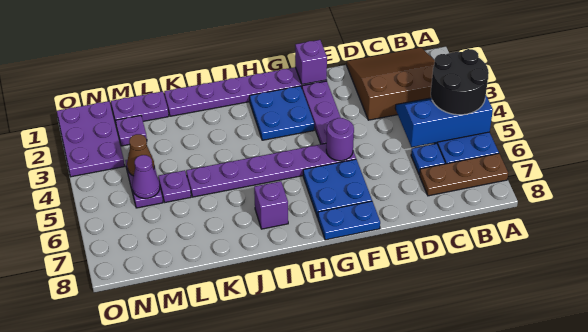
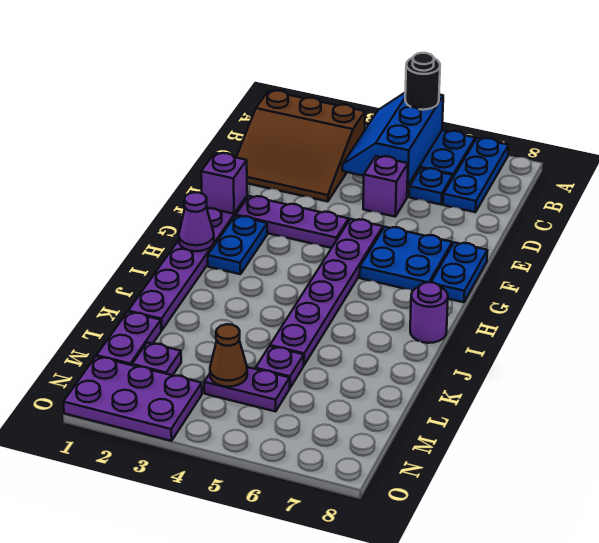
black round brick A4:B5 level 3 -> black round brick A5 level 3
brown plate A7:C7 level 1 -> blue plate A7:C7 level 1
brown slope B1:D3 level 1 top 3 -> brown slope B1:D3 level 1 top B
purple round brick F5 level 2 -> purple round brick I8 level 1
blue plate G2:H3 level 1 -> blue plate G2:H2 level 1
purple brick I7 level 1 -> purple brick D5 level 1
purple cone M5 level 2 -> purple cone H1 level 2

